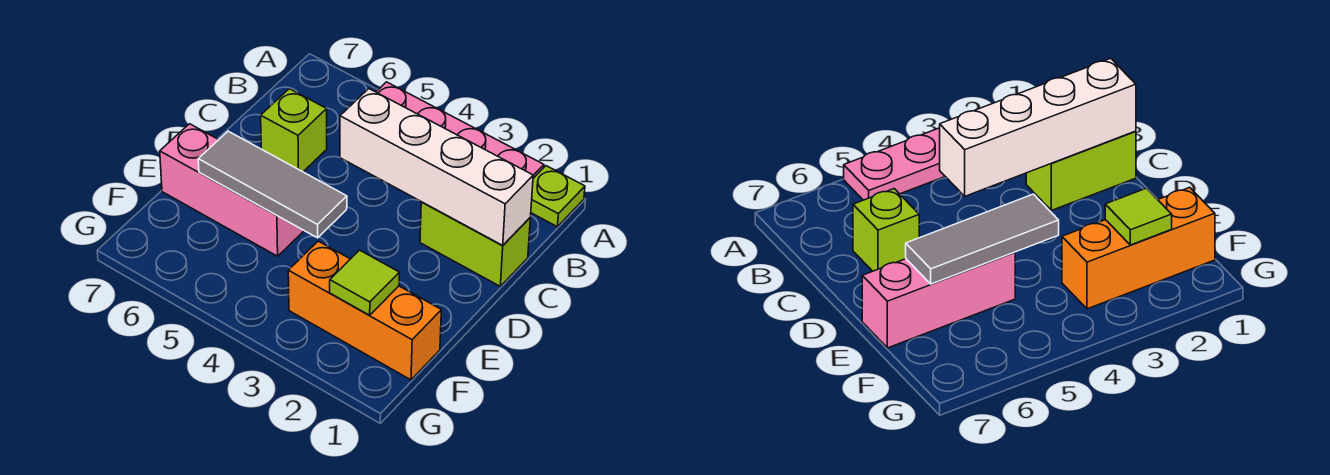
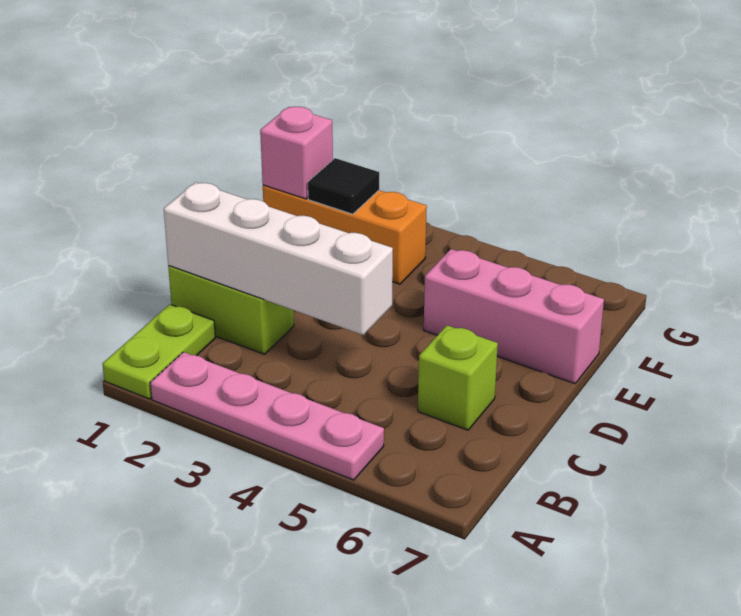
lime plate A1 level 1 -> lime plate A1:B1 level 1
grey tile E4:E6 level 2 -> none
none -> pink brick F1 level 2
lime tile F2 level 2 -> black tile F2 level 2

